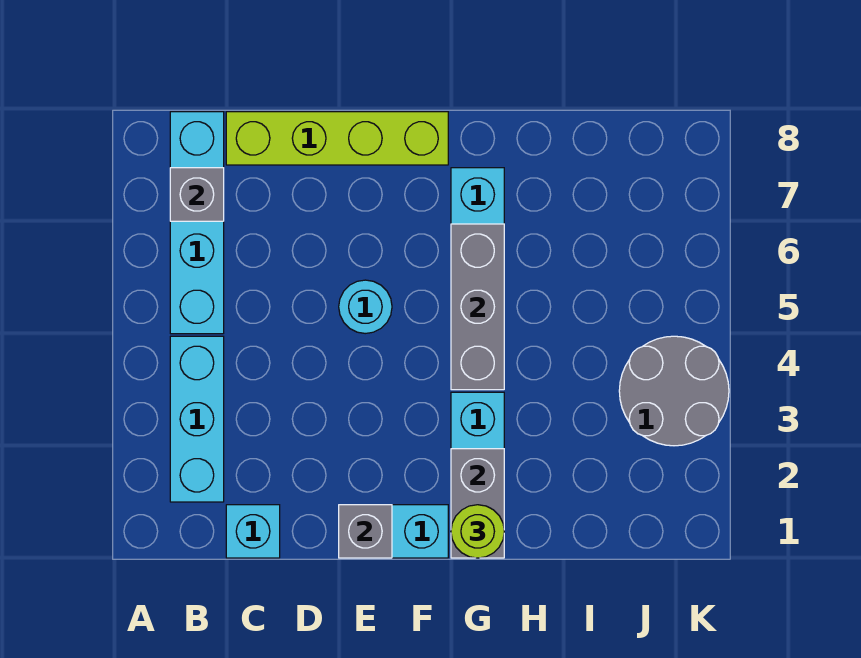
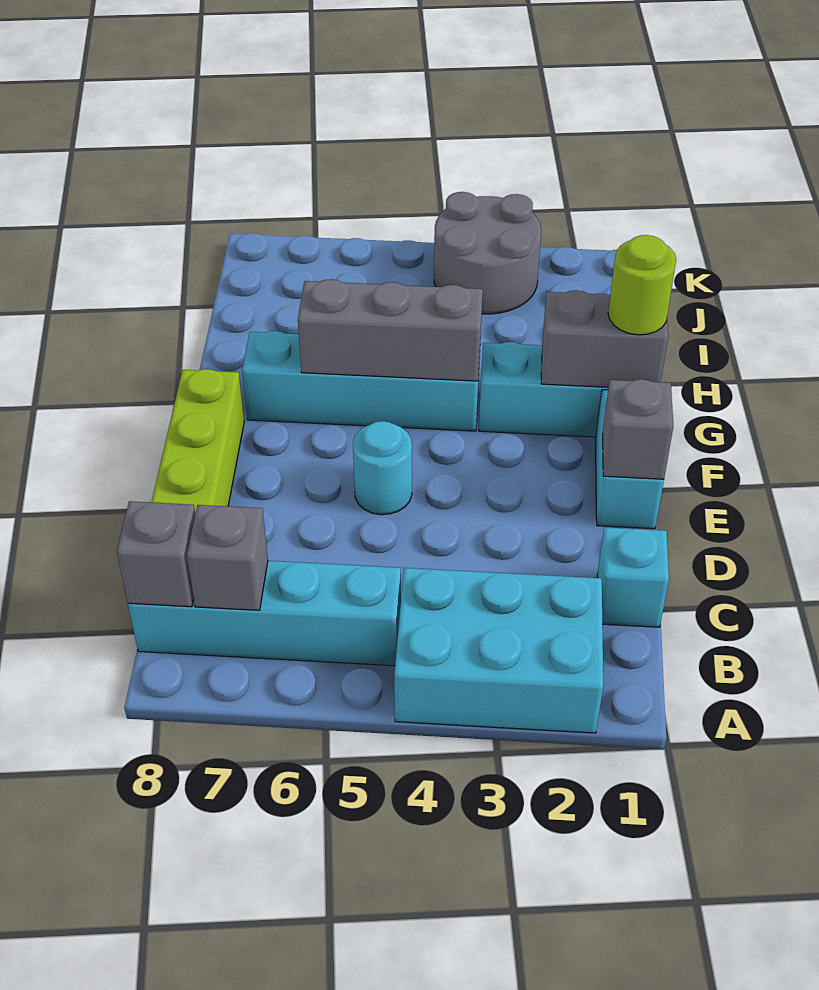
cyan brick B2:B4 level 1 -> cyan brick A2:B4 level 1
none -> grey brick B8 level 2

